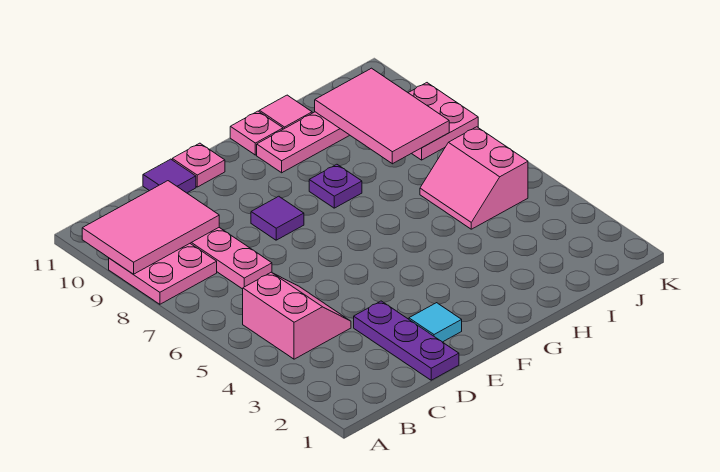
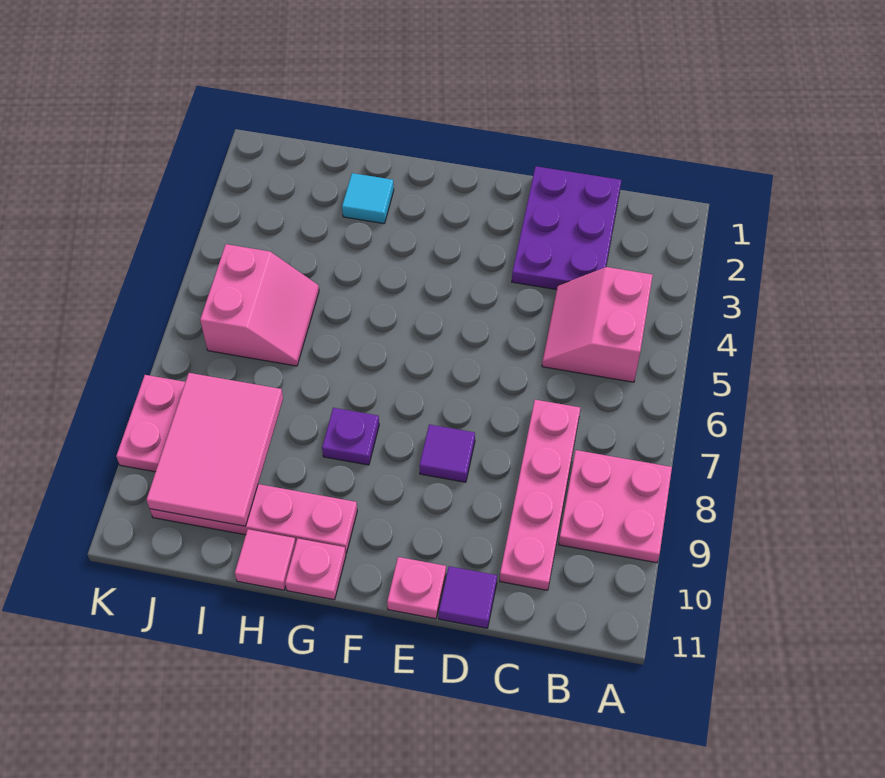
pink tile A9:C10 level 2 -> none
purple plate D1:D3 level 1 -> purple plate C1:D3 level 1
cyan tile E2 level 1 -> cyan tile H2 level 1

